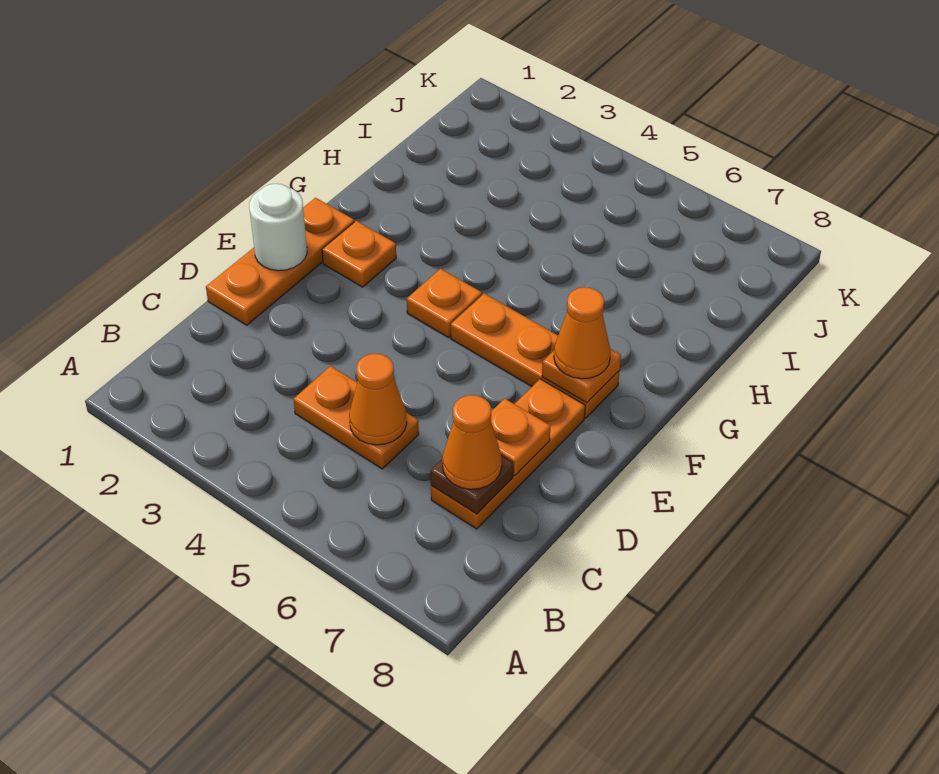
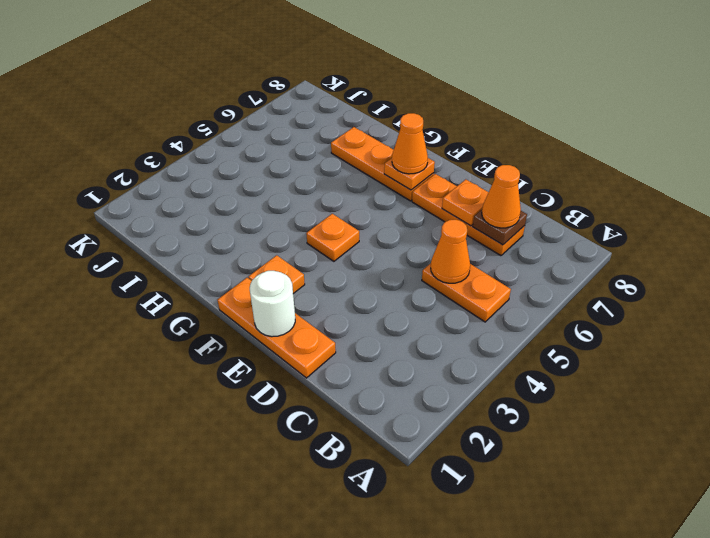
orange plate C4:C5 level 1 -> orange plate B5:C5 level 1
orange plate F5:F7 level 1 -> orange plate F7:H7 level 1

